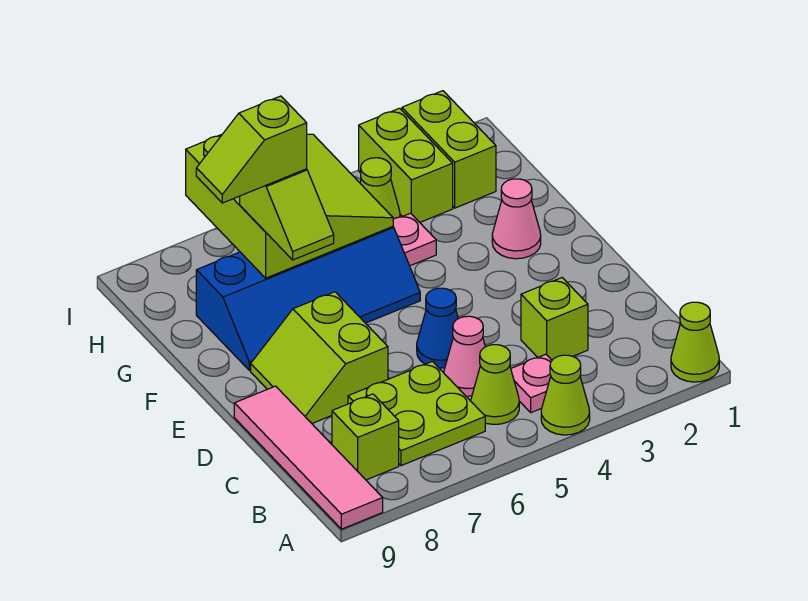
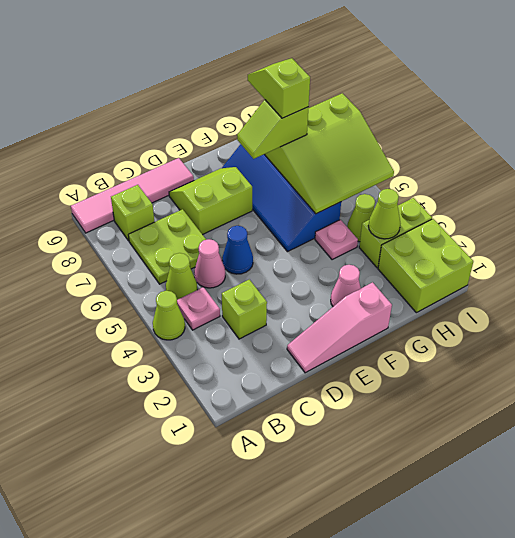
lime cone A1 level 1 -> lime cone H3 level 2
none -> pink slope D1:F1 level 1 top F
lime brick H2:I2 level 1 -> lime brick H1:I2 level 1

